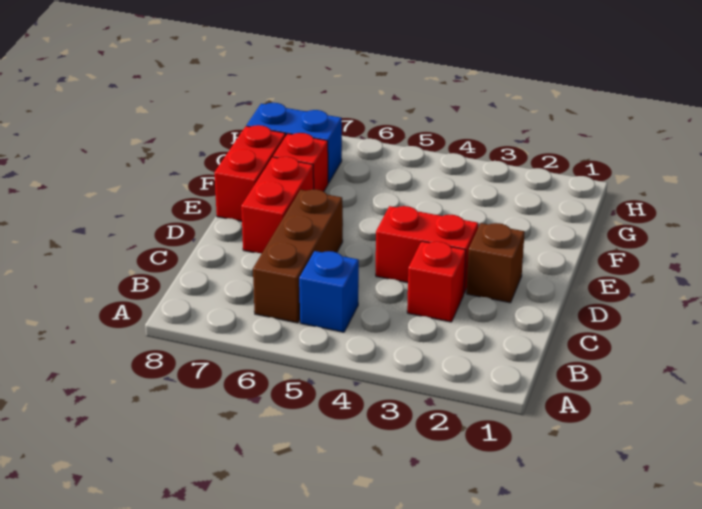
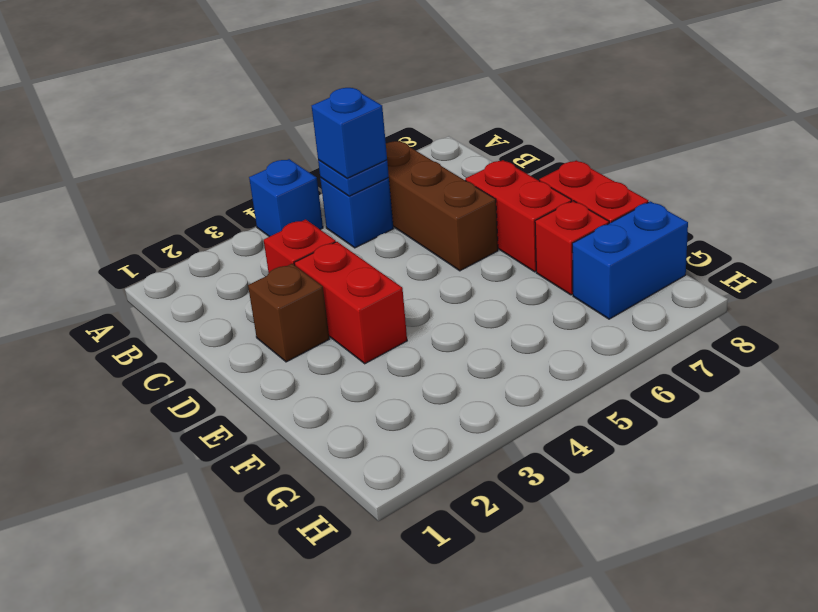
none -> blue brick A4 level 1
none -> blue plate B5 level 2
none -> blue brick B5 level 3
red brick D3:D4 level 1 -> red brick D3:E3 level 1

